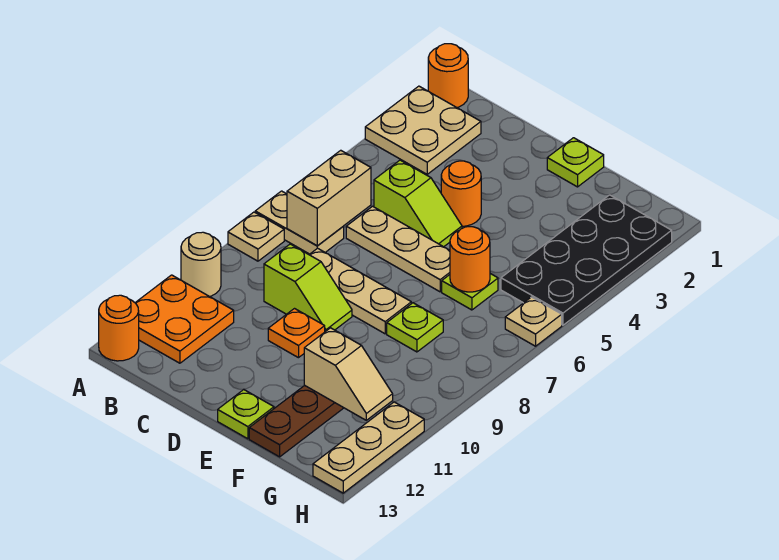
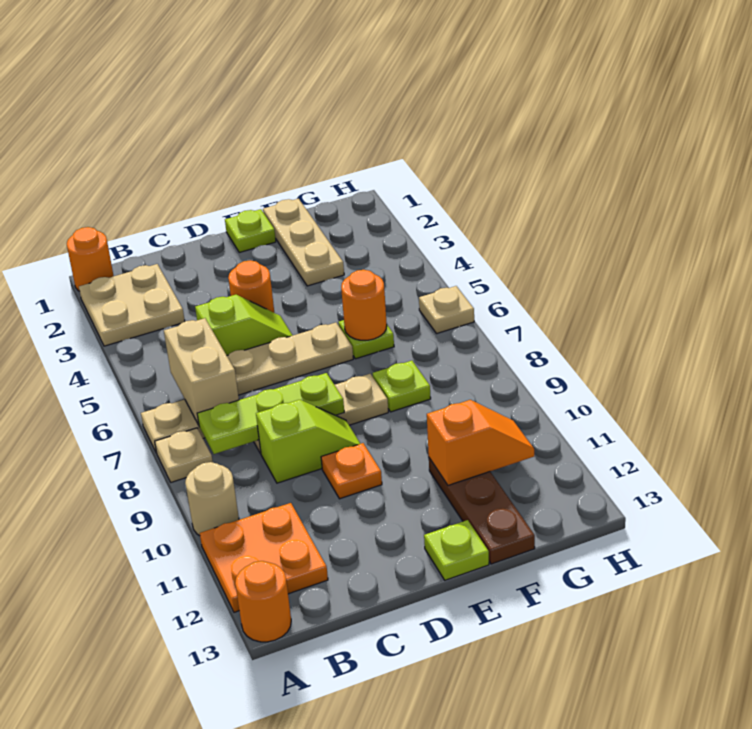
none -> lime plate B8:D8 level 2
tan slope F11:G11 level 2 top F -> orange slope F11:G11 level 2 top F
black plate G2:H5 level 1 -> none
tan plate H11:H13 level 1 -> tan plate F1:F3 level 1

